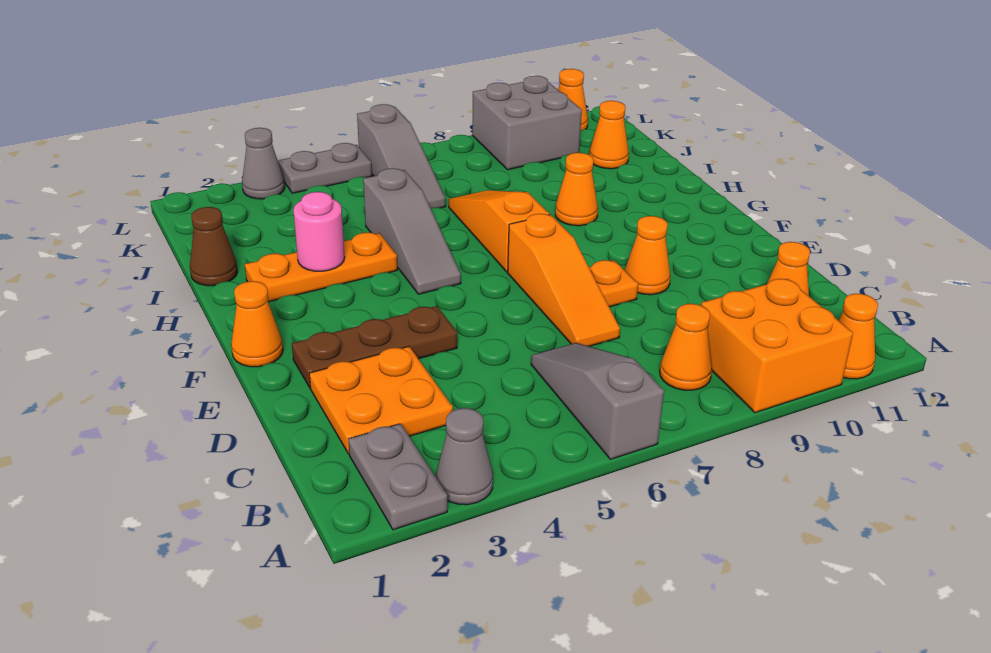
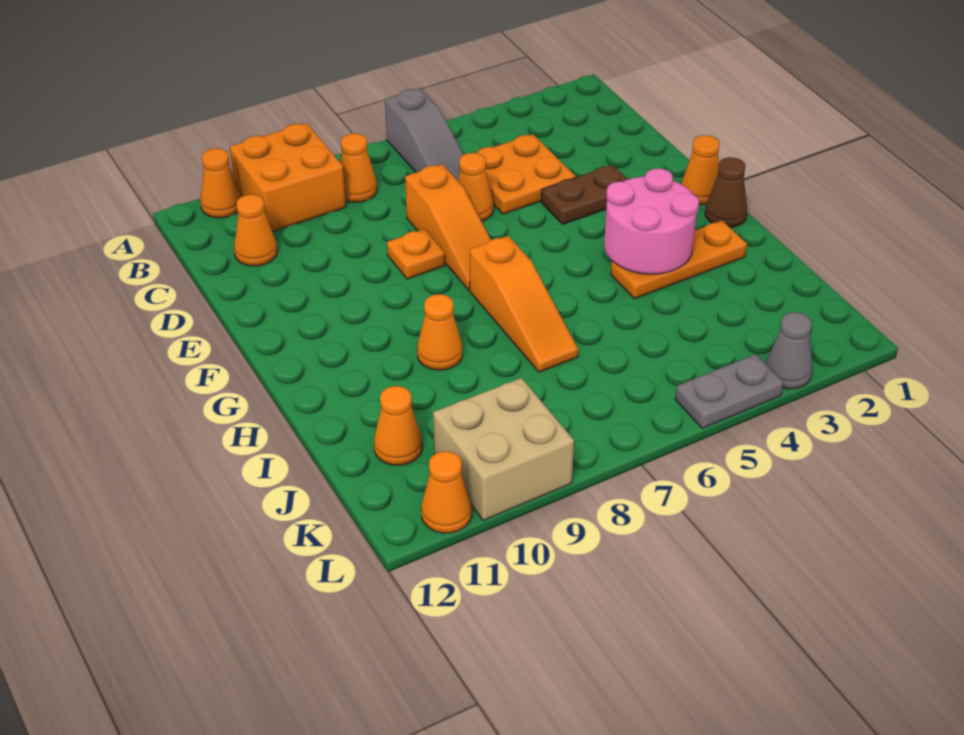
grey plate A2:B2 level 1 -> none
grey cone A3 level 1 -> none
orange plate C2:D3 level 1 -> orange plate C4:D5 level 1
orange slope D7:F7 level 1 top F -> orange slope D7:F7 level 1 top D
brown plate E2:E4 level 1 -> brown plate E3:E4 level 1
orange cone E9 level 1 -> orange cone D6 level 1
grey slope G5:I5 level 1 top I -> none
pink round brick H3 level 2 -> pink round brick G3:H4 level 2
brown cone I1 level 1 -> brown cone G1 level 1
grey slope J6:L6 level 1 top L -> none
grey brick K9:L10 level 1 -> tan brick K9:L10 level 1

